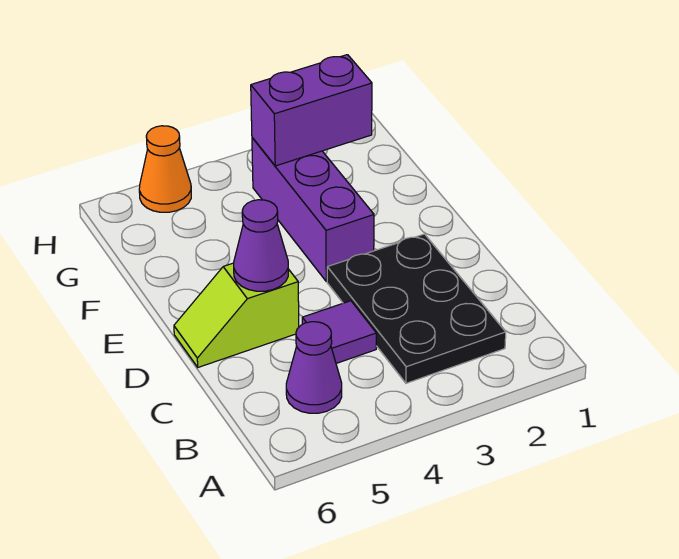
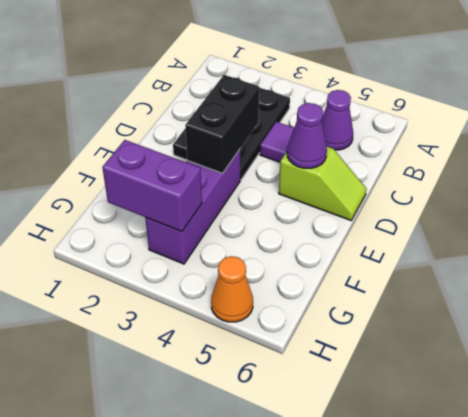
none -> black brick D3:E3 level 2

